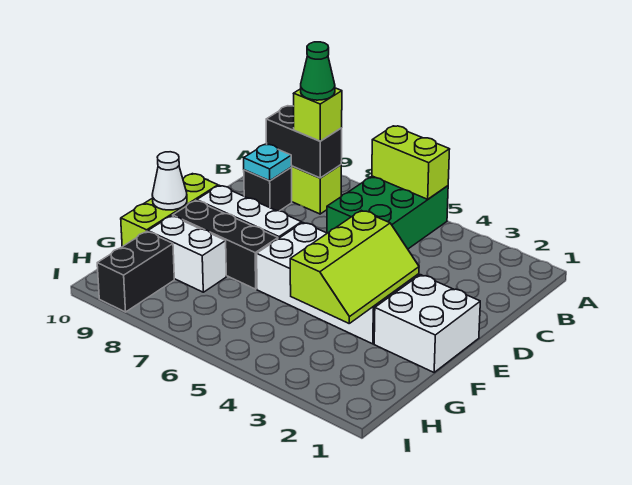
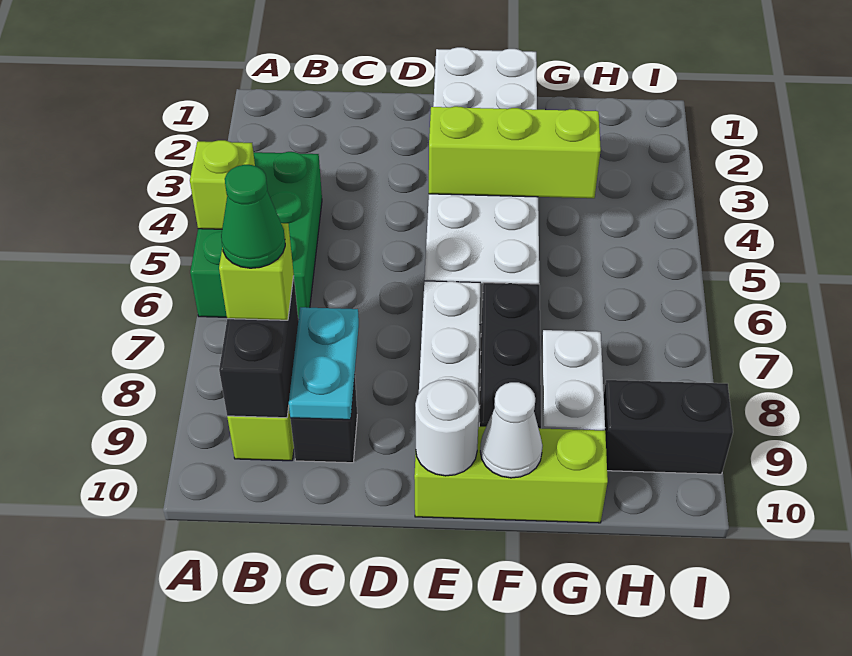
green brick A5:C6 level 1 -> green brick A4:B6 level 1
lime brick A5:A6 level 2 -> lime brick A5 level 2
cyan plate C9 level 2 -> cyan plate C8:C9 level 2
none -> white round brick E10 level 2

